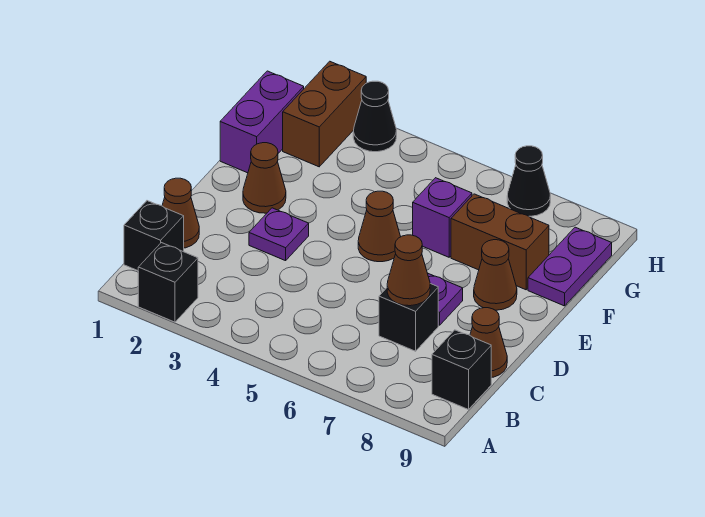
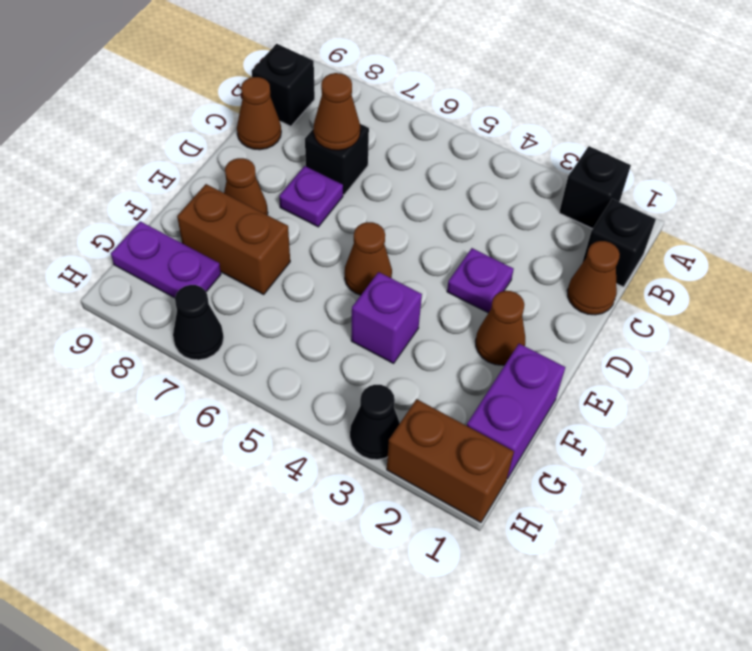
purple brick F6 level 1 -> purple brick F4 level 1
purple plate F9:G9 level 1 -> purple plate G8:G9 level 1
brown brick G2:H2 level 1 -> brown brick H1:H2 level 1

